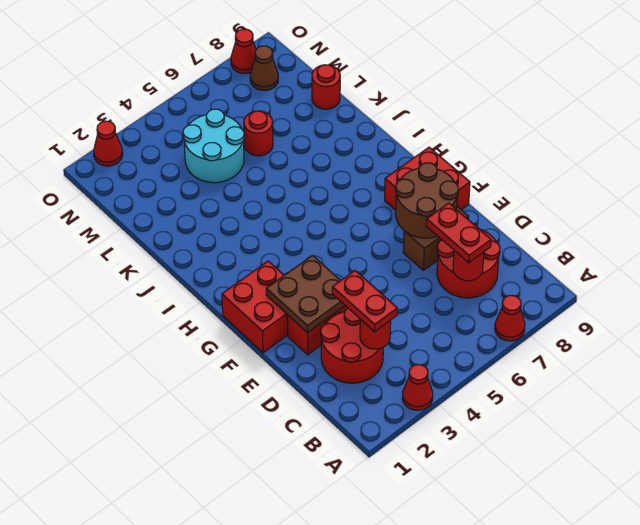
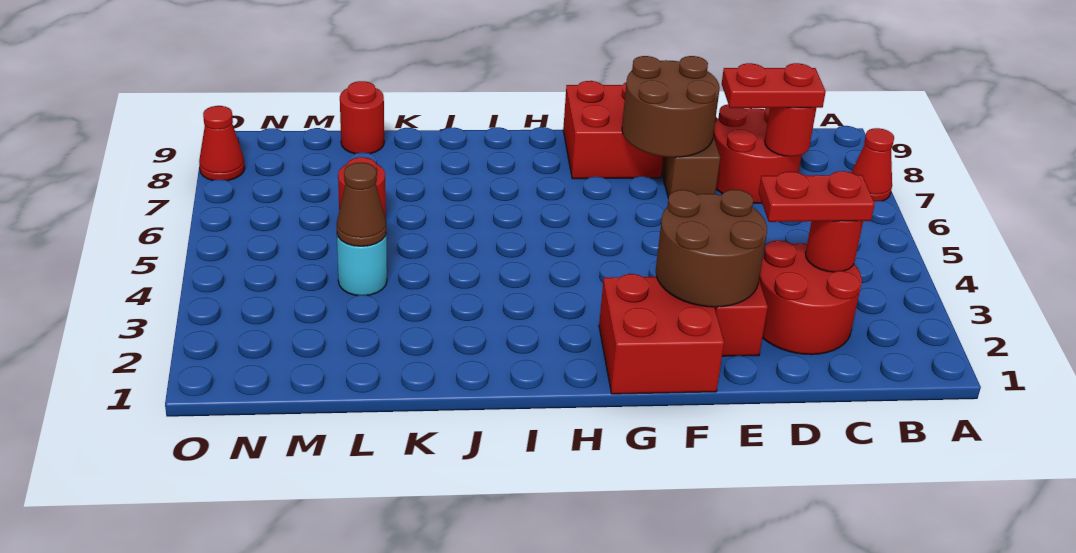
red cone A3 level 1 -> none
brown plate E2:F3 level 2 -> brown round brick E2:F3 level 2
cyan round brick L4:M5 level 1 -> cyan round brick L4 level 1
brown cone N8 level 1 -> brown cone L4 level 2
red cone O2 level 1 -> none

